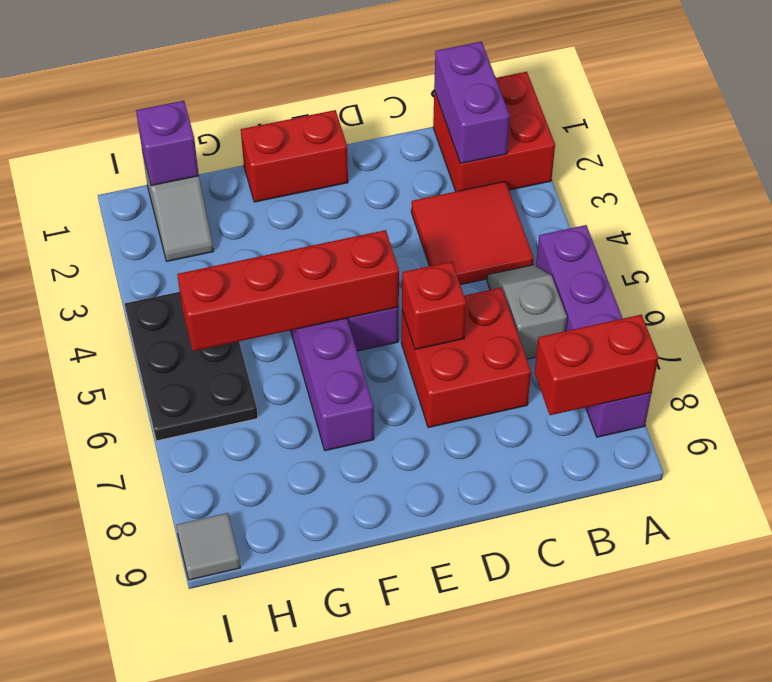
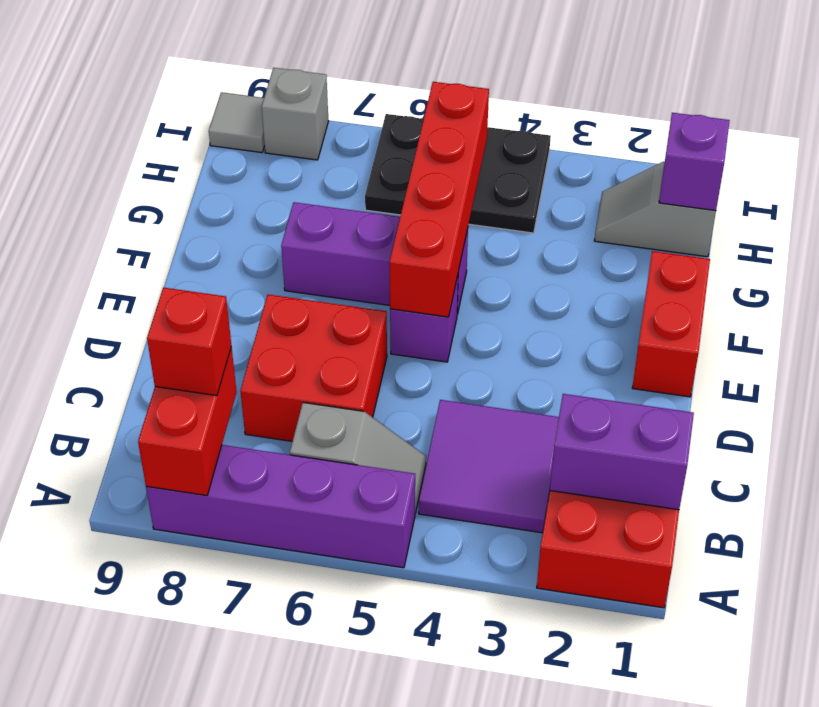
red tile B3:C4 level 1 -> purple tile B3:C4 level 1
red brick D6 level 2 -> red brick B8 level 3
none -> grey brick I8 level 1

